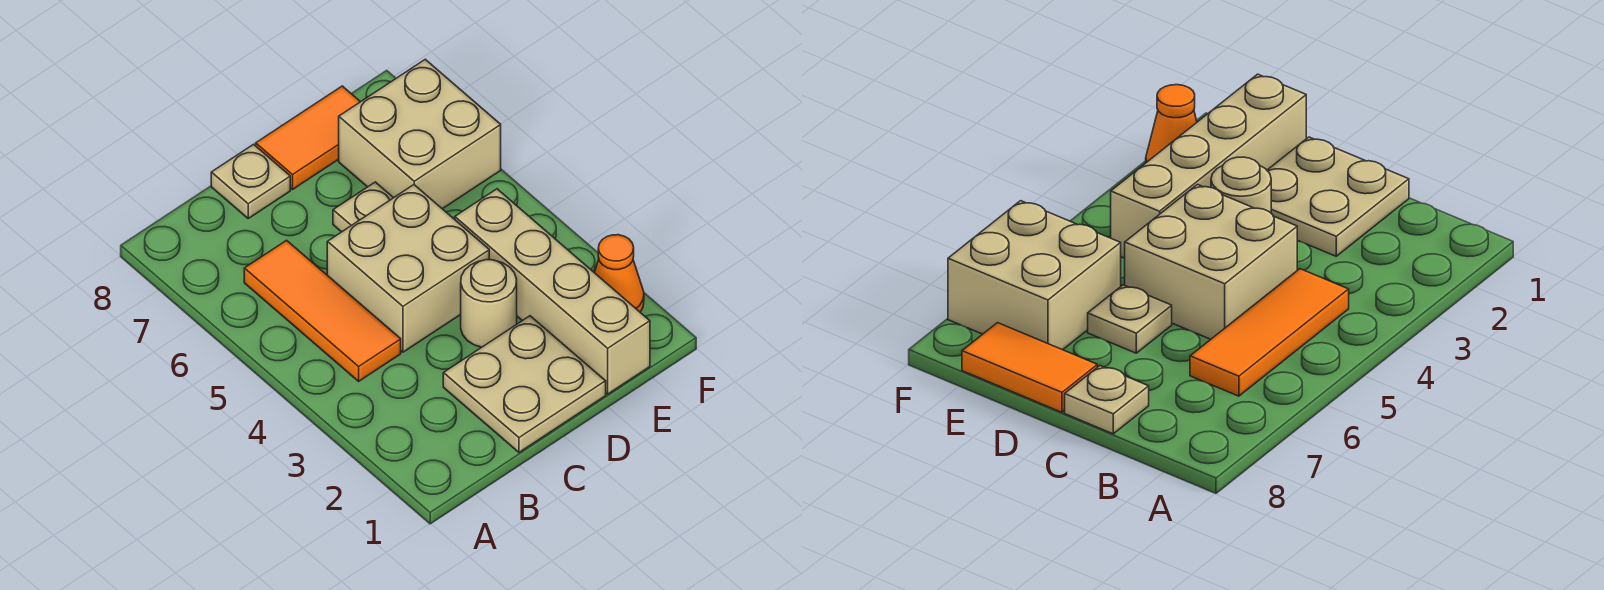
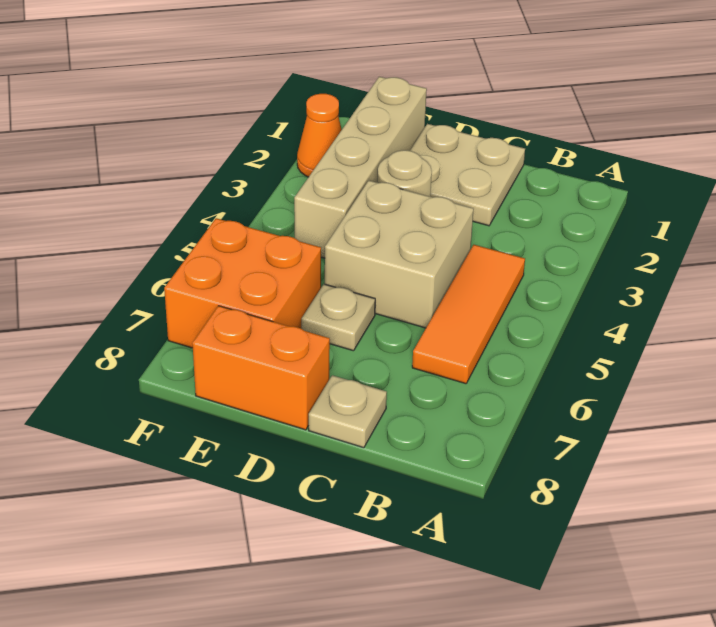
orange tile D8:E8 level 1 -> orange brick D8:E8 level 1
tan brick E6:F7 level 1 -> orange brick E6:F7 level 1

